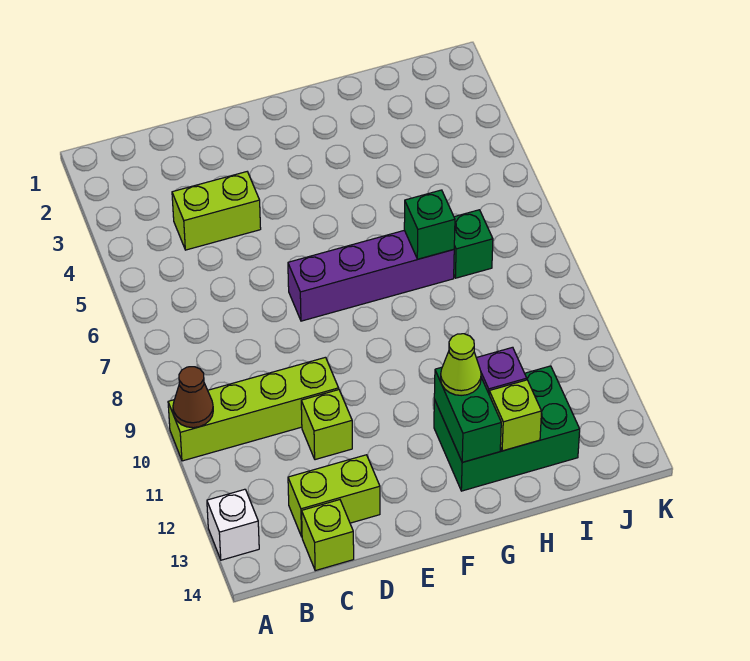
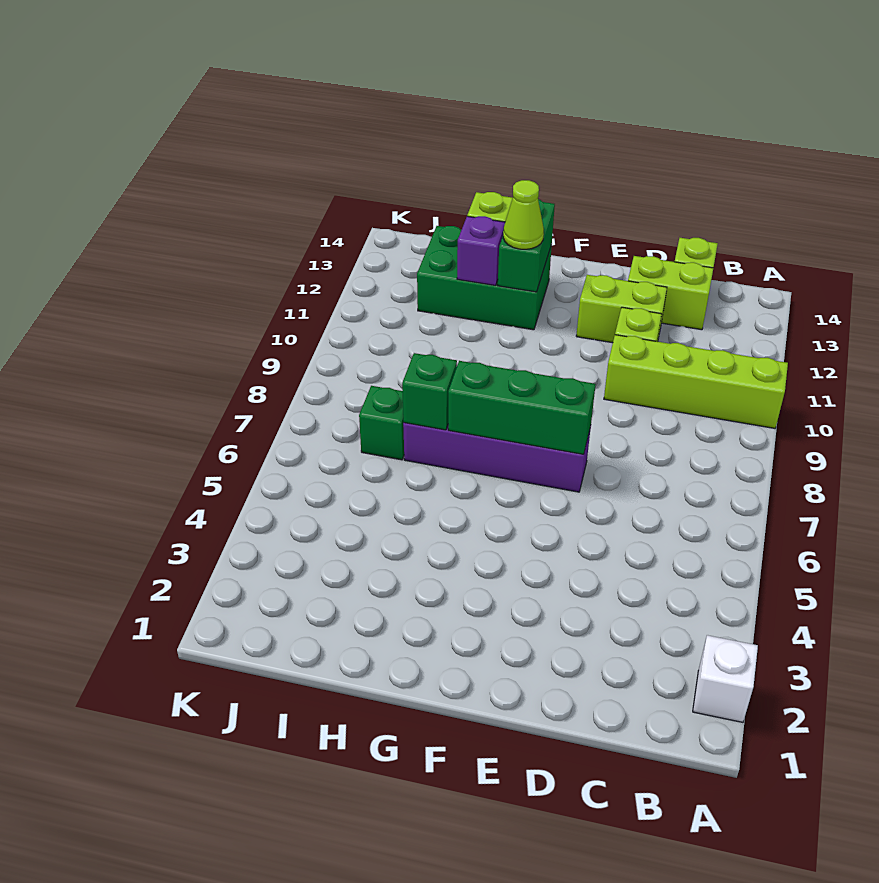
brown cone A10 level 2 -> none
white brick A13 level 1 -> white brick A2 level 1
lime brick C4:D4 level 1 -> lime brick D12:E12 level 1
none -> green brick E7:G7 level 2

